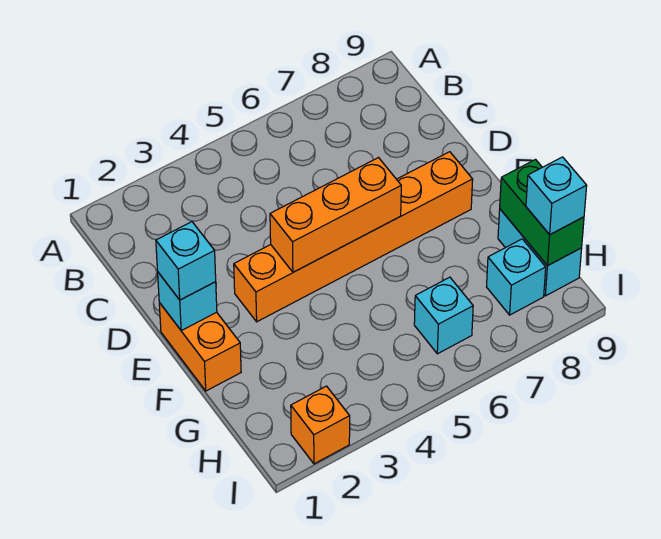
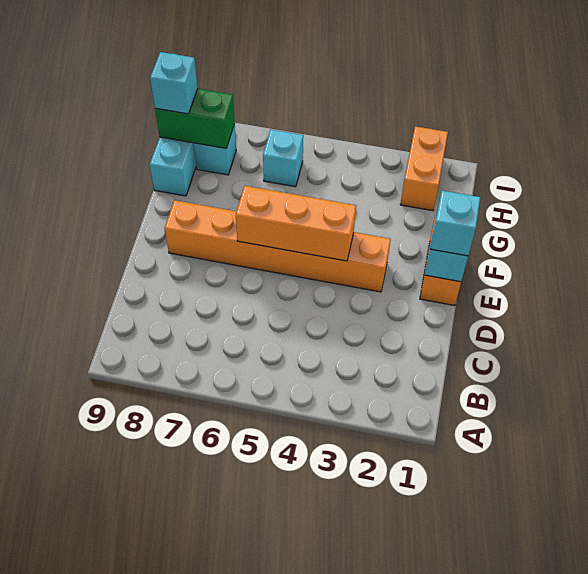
green brick G9:H9 level 2 -> green brick H8:H9 level 2
orange brick I2 level 1 -> orange brick H2:I2 level 1

